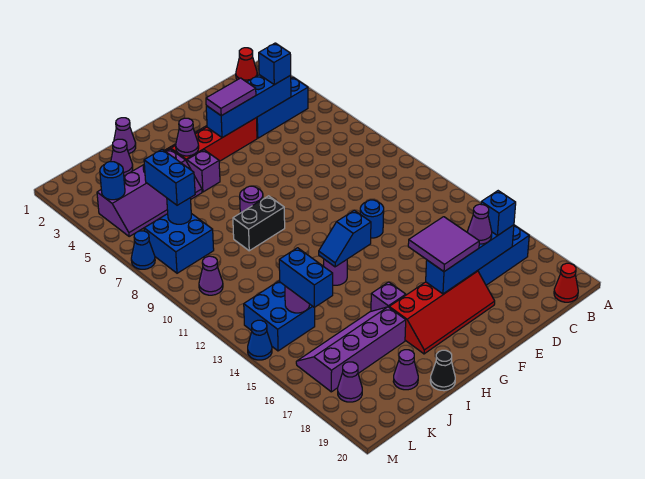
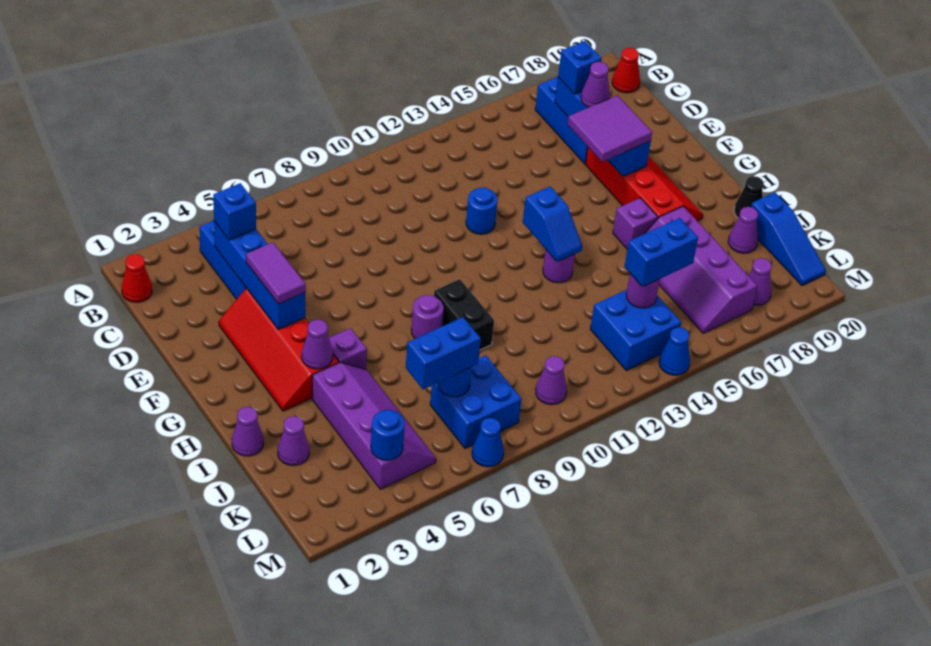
none -> blue slope J20:L20 level 1 top J

